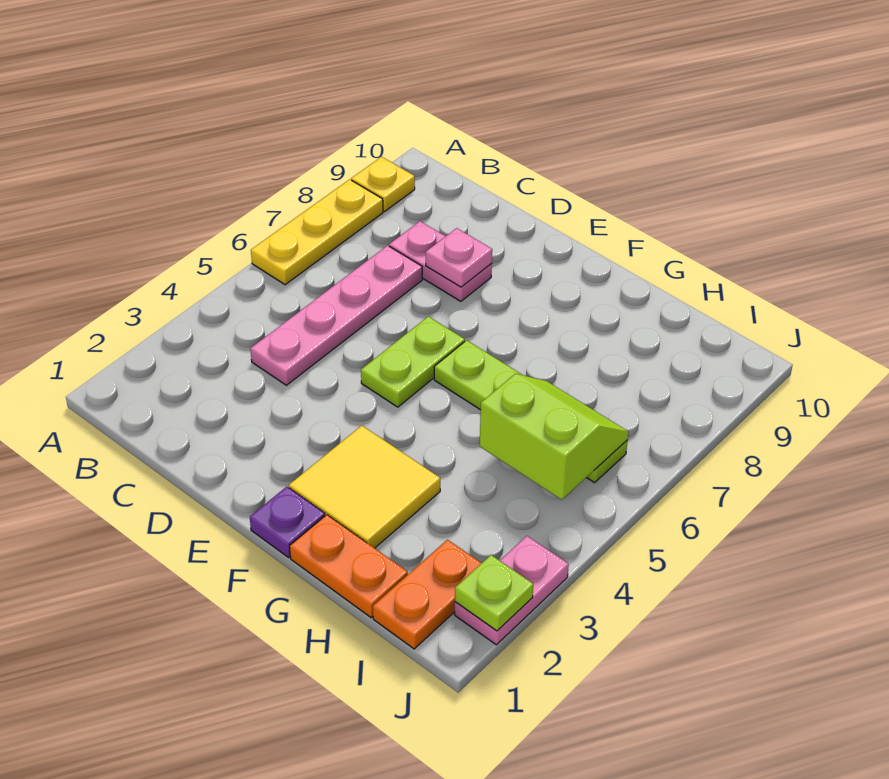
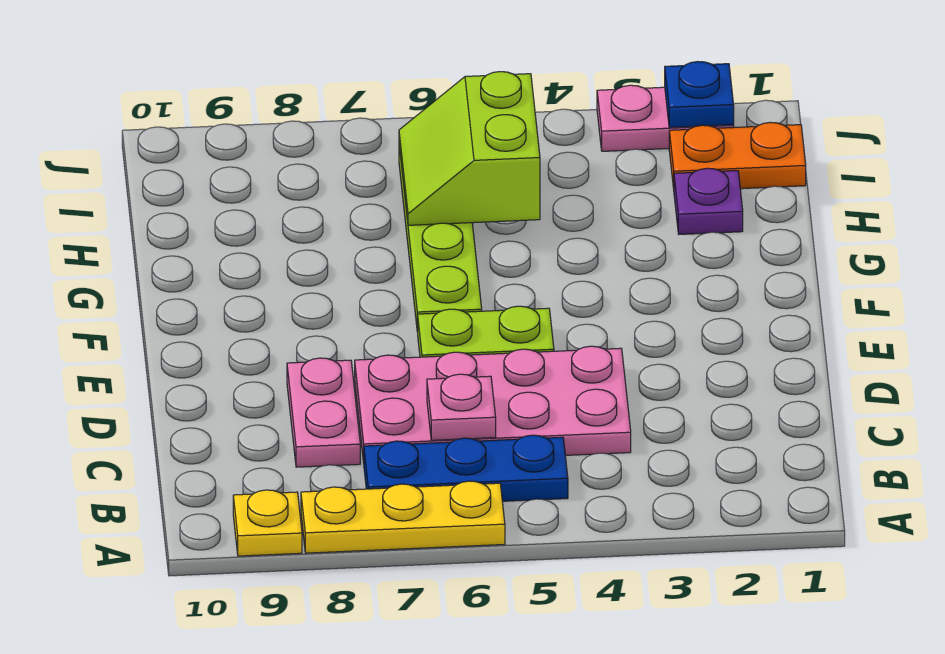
none -> blue plate B5:B7 level 1
pink plate C4:C7 level 1 -> pink plate C4:D7 level 1
pink plate D8 level 2 -> pink plate C6 level 2
purple plate F1 level 1 -> purple plate H2 level 1
yellow tile F2:G3 level 1 -> none
orange plate G1:H1 level 1 -> none
lime plate J2 level 2 -> blue plate J2 level 2

